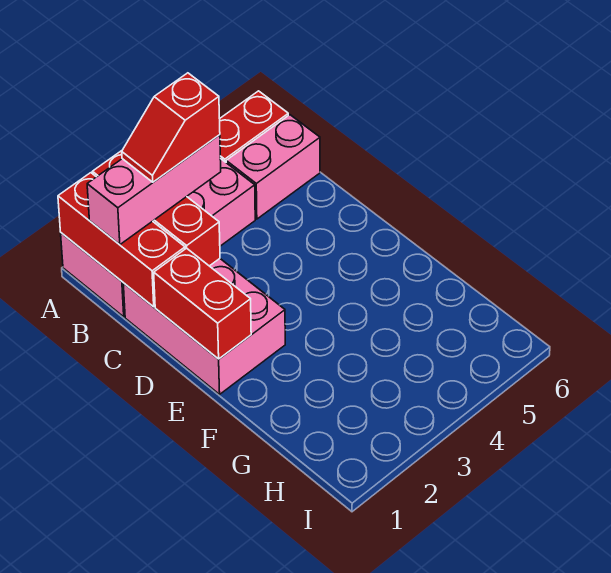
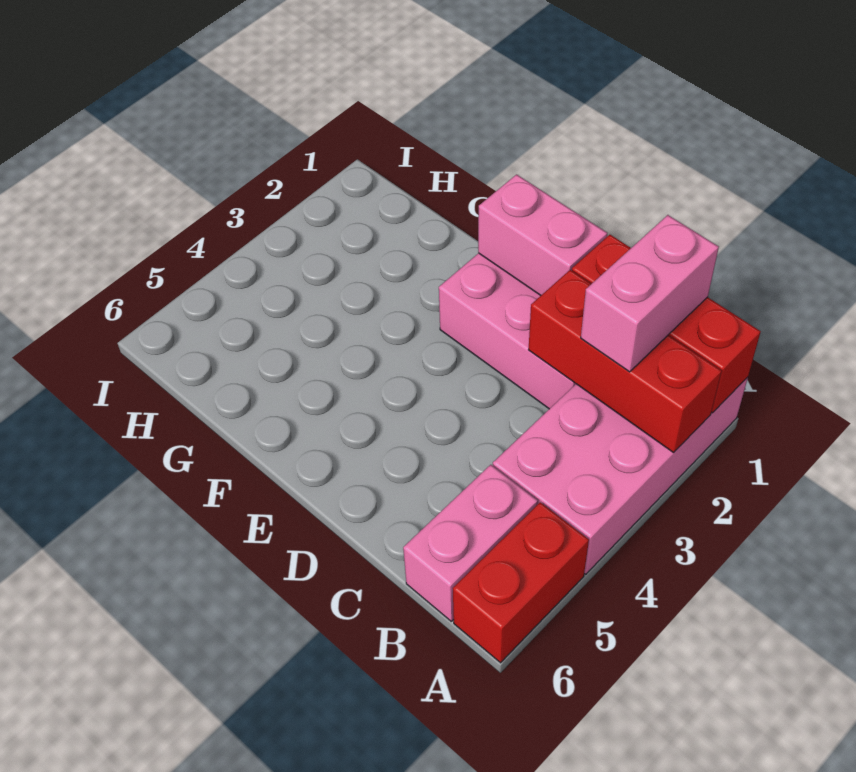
pink brick B1:B3 level 3 -> pink brick B1:B2 level 3
red slope B2:B3 level 4 top 3 -> none
red brick D1:E1 level 2 -> pink brick D1:E1 level 2

